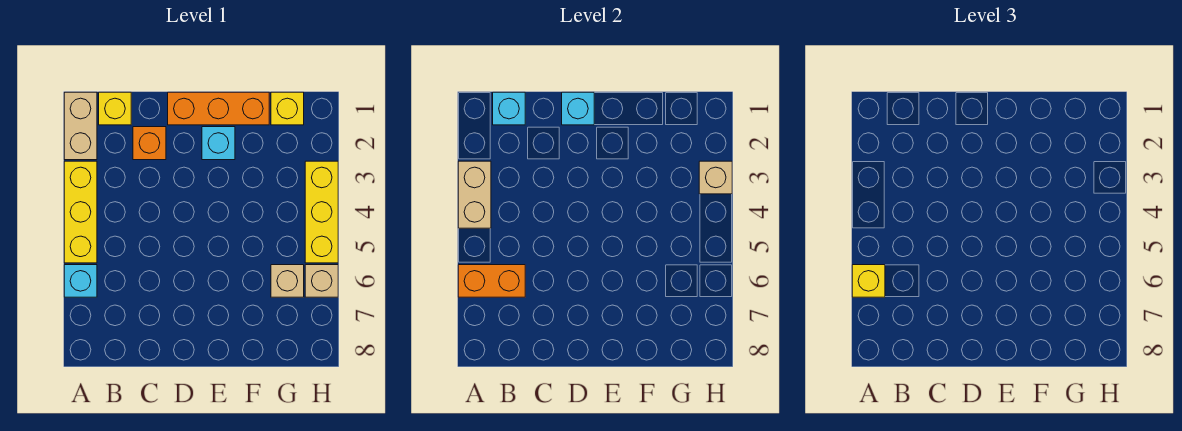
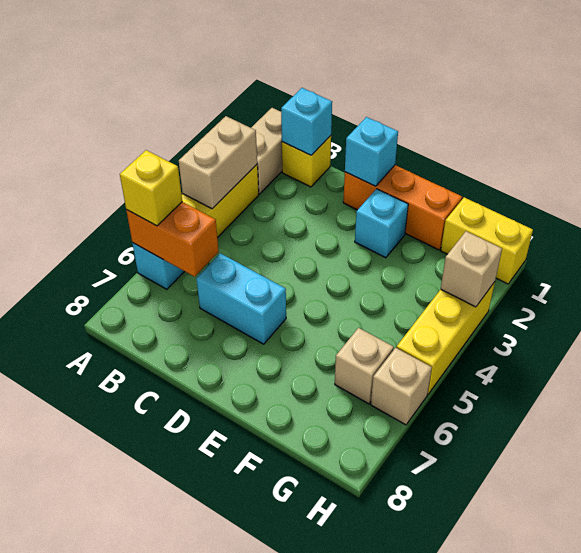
orange brick C2 level 1 -> none
none -> cyan brick C6:D6 level 1
yellow brick G1 level 1 -> yellow brick G1:H1 level 1

